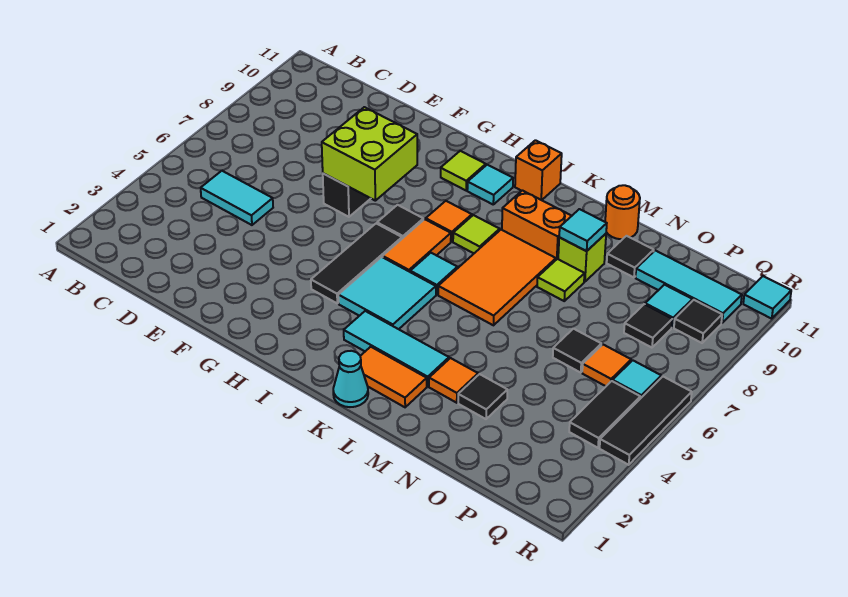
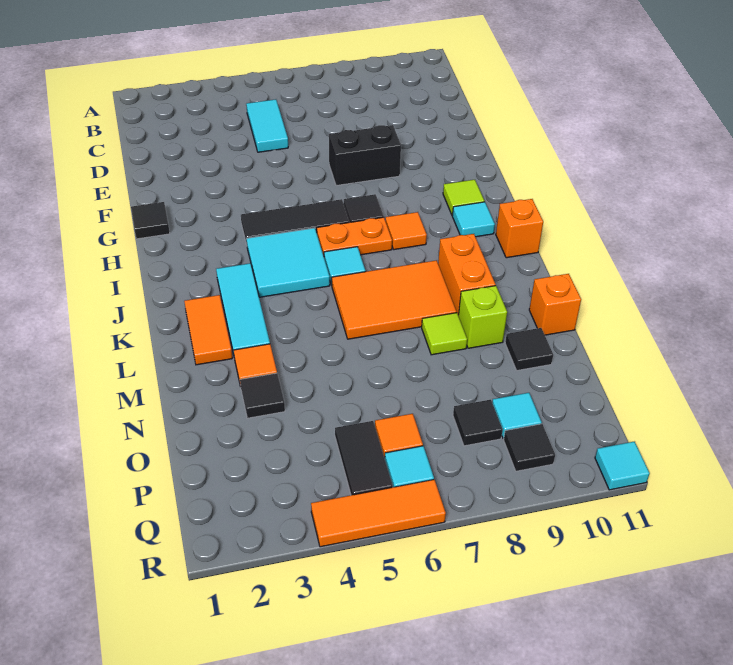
lime brick F7:G8 level 2 -> none
orange tile I6:I7 level 1 -> orange plate I6:I7 level 1
lime tile J8 level 1 -> none
cyan cone K1 level 1 -> none
cyan tile M9 level 2 -> none
orange round brick M11 level 1 -> orange brick M11 level 1
black tile O6 level 1 -> black tile G1 level 1
cyan tile O10:Q10 level 1 -> none
black tile Q4:Q5 level 1 -> black tile P5:Q5 level 1
black tile R4:R6 level 1 -> orange tile R4:R6 level 1

